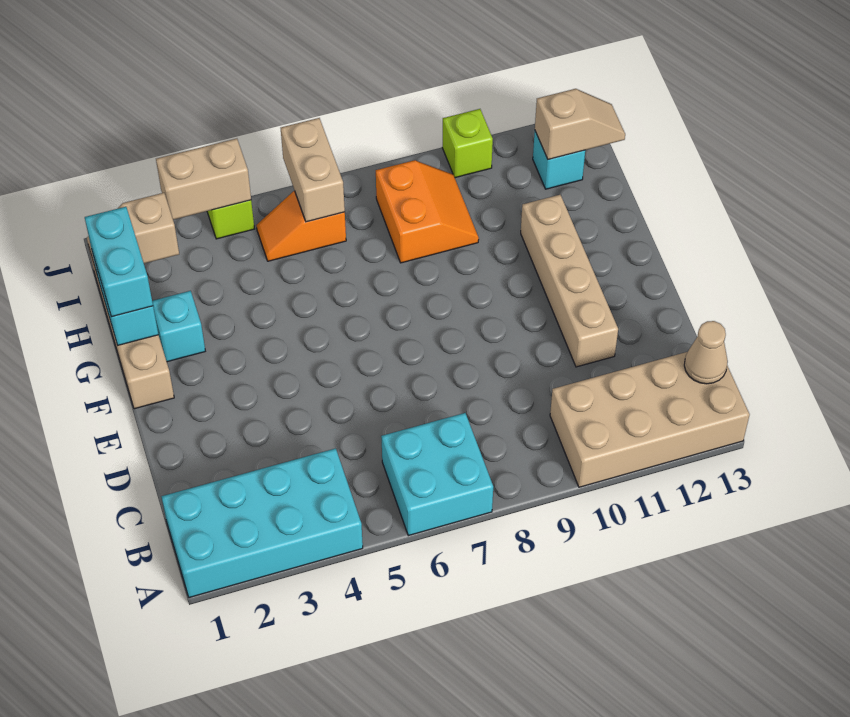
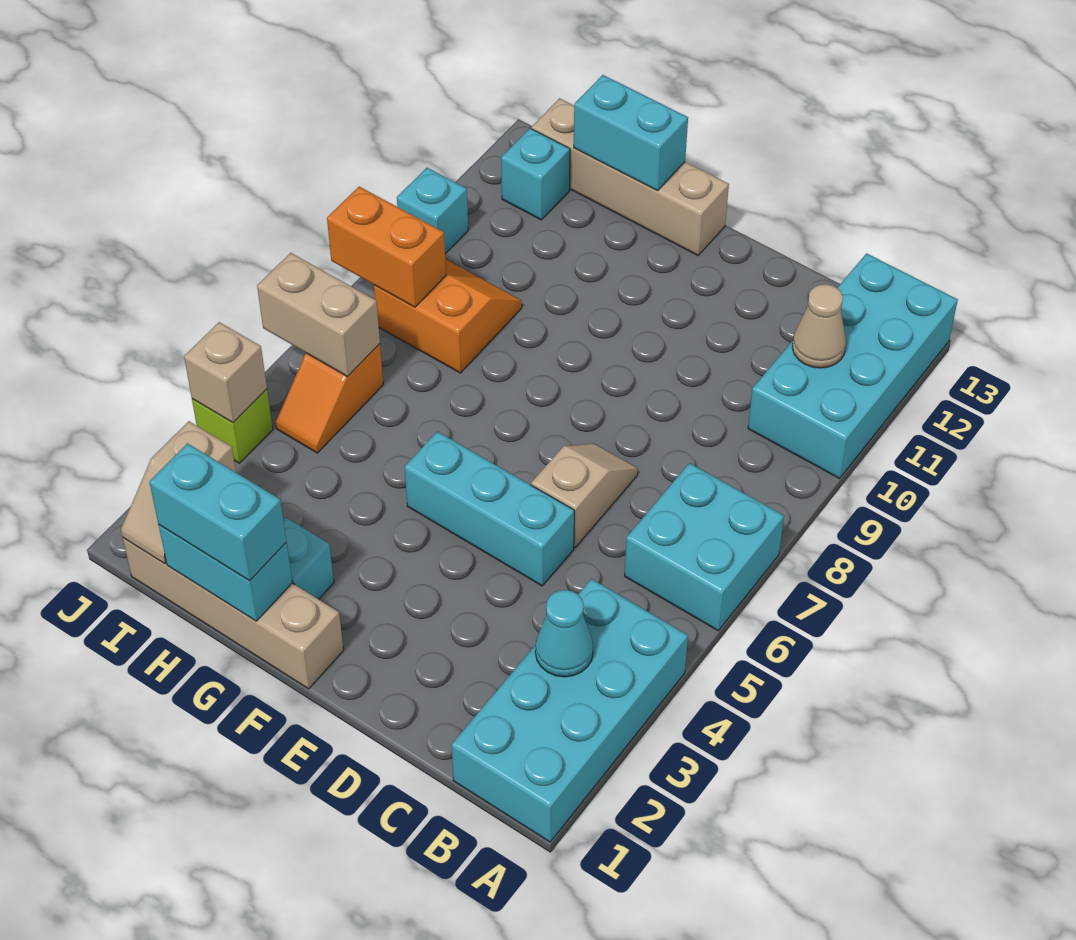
tan brick A10:B13 level 1 -> cyan brick A10:B13 level 1
none -> cyan cone B3 level 2
tan cone B13 level 2 -> tan cone B11 level 2
none -> cyan brick D5:F5 level 1
tan brick D11:G11 level 1 -> tan brick F13:I13 level 1
none -> cyan brick G13:H13 level 2
none -> orange brick I8:J8 level 2
tan slope I12:I13 level 2 top 12 -> tan slope D6:D7 level 1 top 6
tan brick J3:J4 level 2 -> tan brick J4 level 2
lime brick J10 level 1 -> cyan brick J10 level 1

